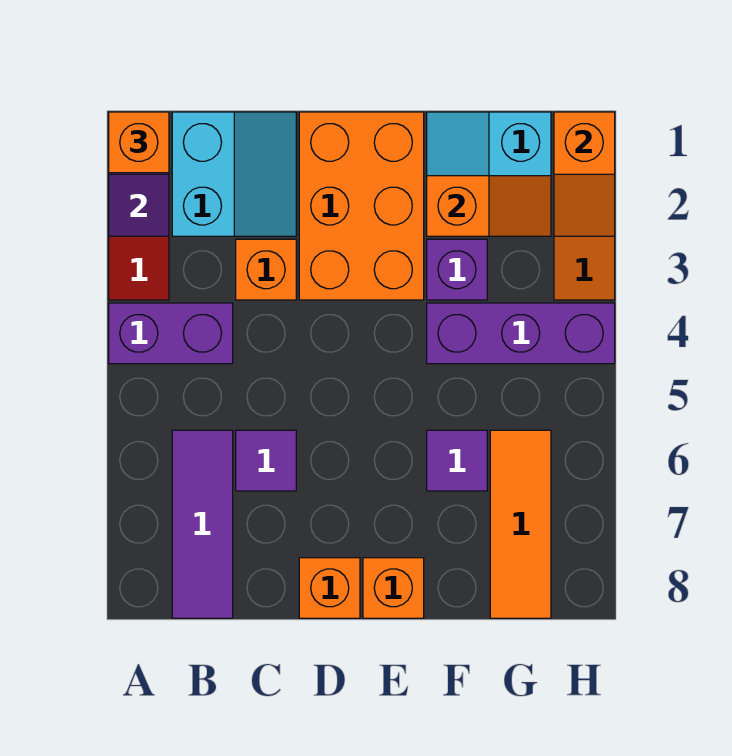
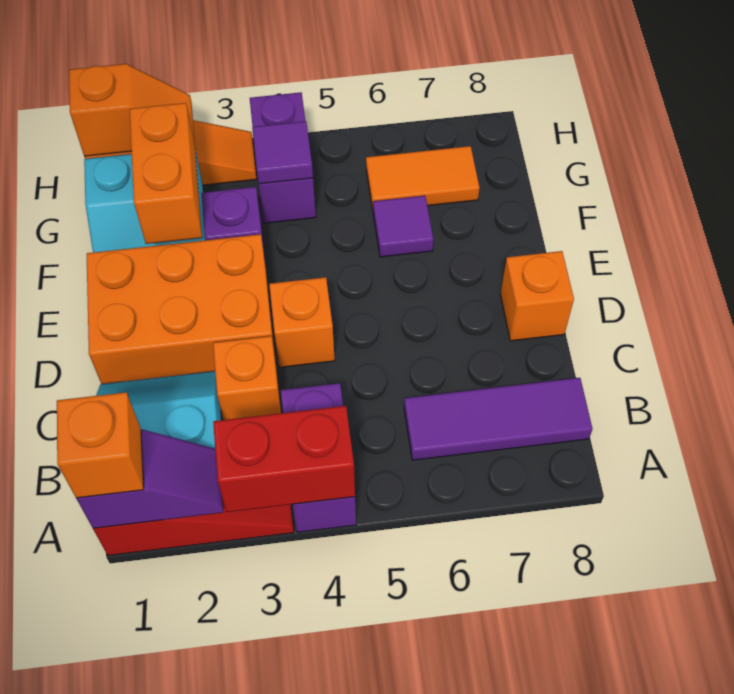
none -> red brick A3:A4 level 2
purple tile C6 level 1 -> purple tile G4 level 2
orange brick E8 level 1 -> orange brick D4 level 1
orange slope F2:G2 level 2 top F -> orange brick F2:G2 level 2
purple brick F4:H4 level 1 -> purple brick G4:H4 level 1
orange tile G6:G8 level 1 -> orange tile G6:G7 level 1

